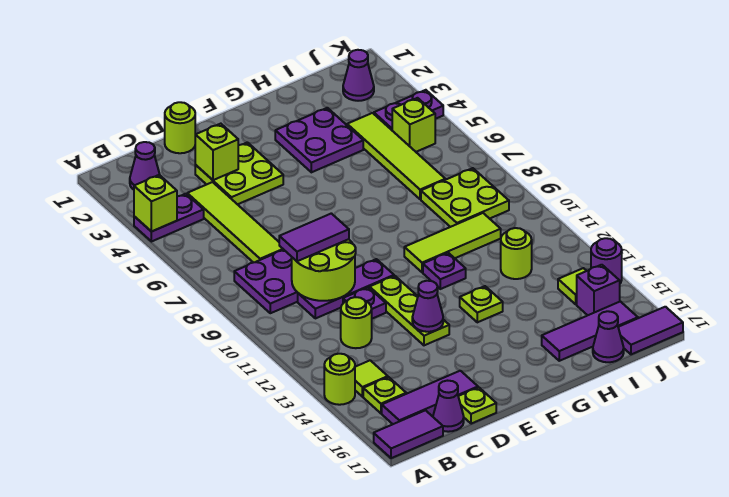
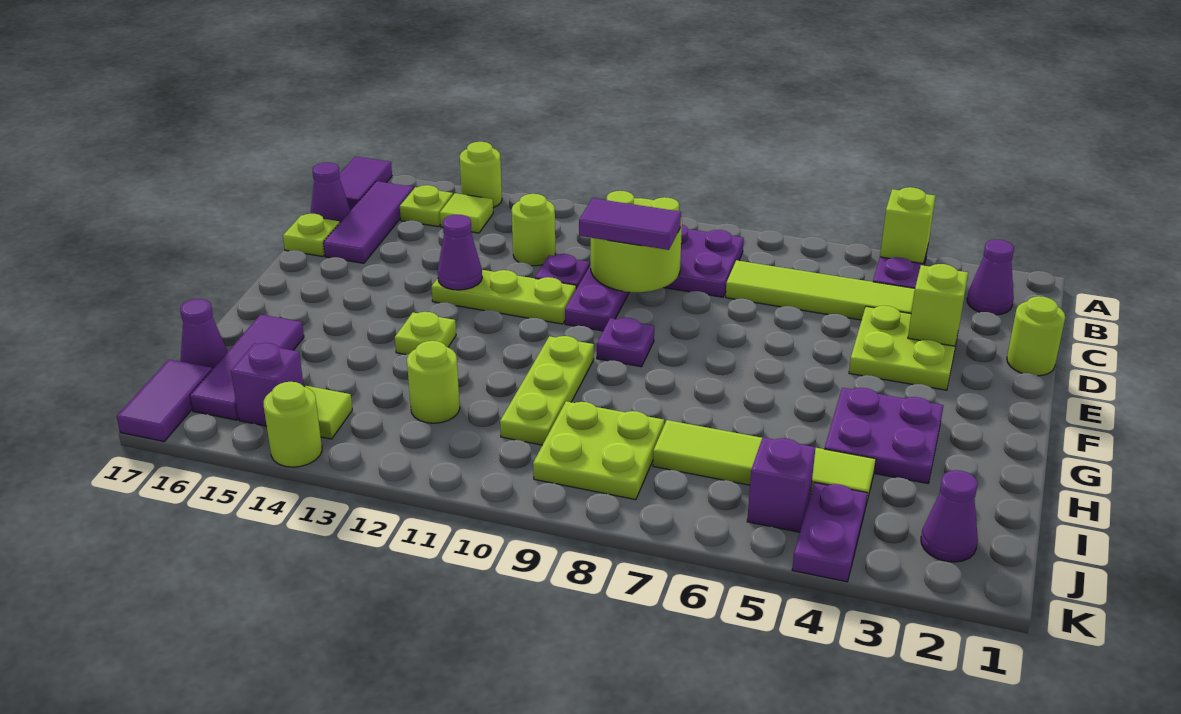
purple tile C9:D9 level 3 -> purple tile D9:D10 level 3
lime tile G10:I10 level 1 -> lime plate G10:I10 level 1
purple plate G11 level 1 -> purple plate F9 level 1
lime brick J5 level 1 -> purple brick J5 level 1
purple round brick K14 level 1 -> lime round brick K14 level 1

